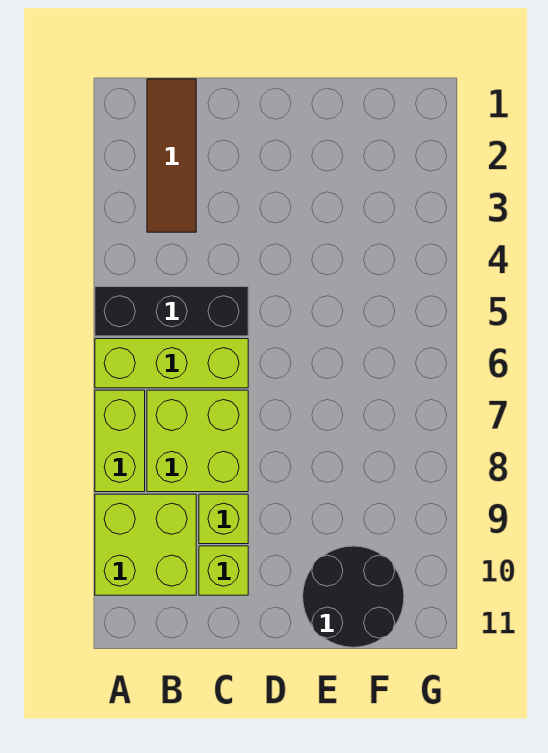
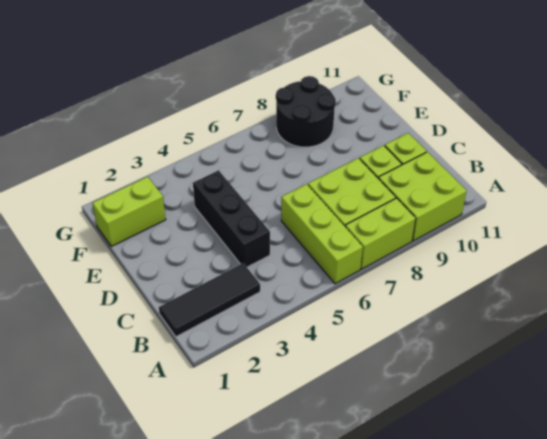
black brick A5:C5 level 1 -> black brick C4:E4 level 1
brown tile B1:B3 level 1 -> black tile B1:B3 level 1
black round brick E10:F11 level 1 -> black round brick F8:G9 level 1
none -> lime brick F1:F2 level 1

